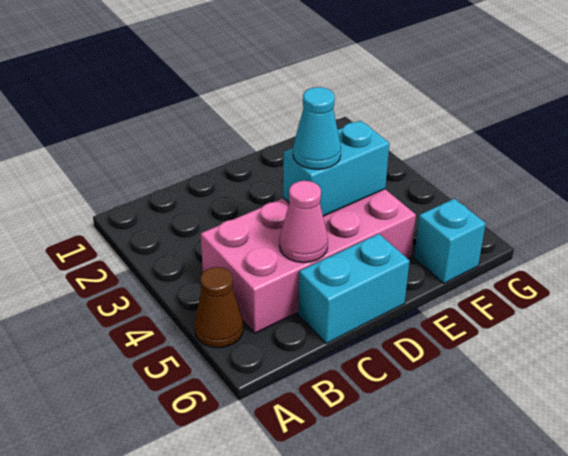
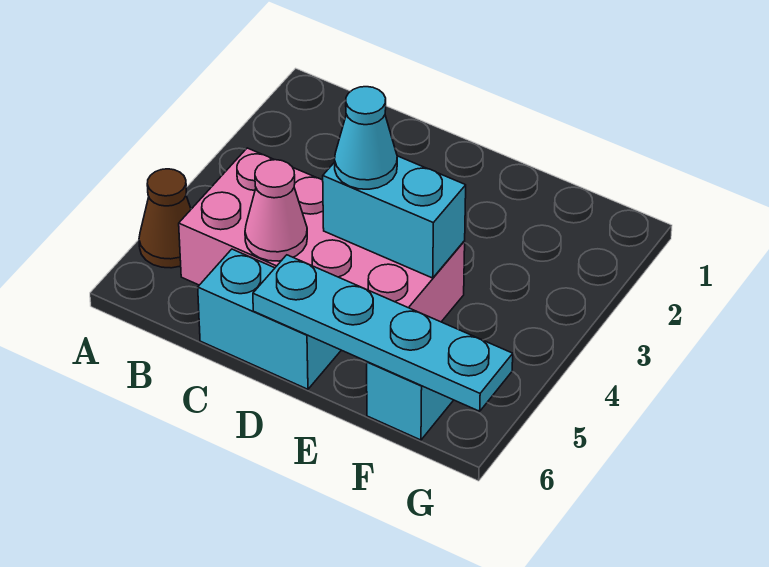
none -> cyan plate D6:G6 level 2

